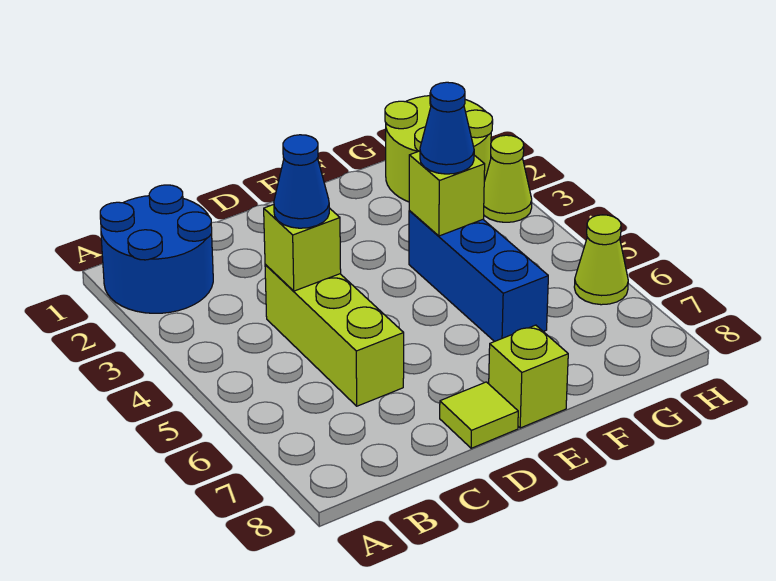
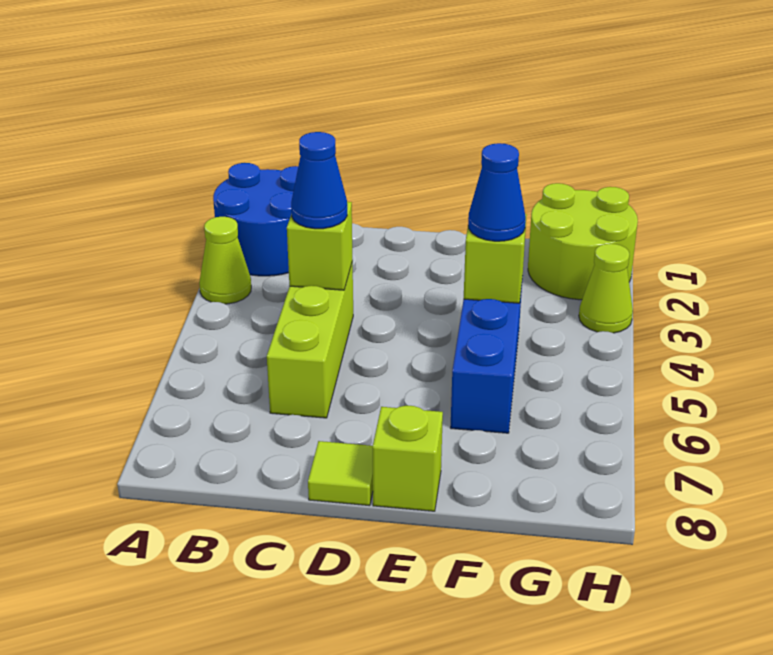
lime cone H6 level 1 -> lime cone A3 level 1

